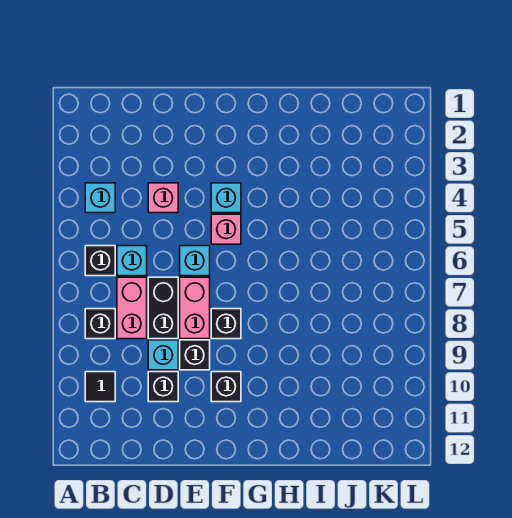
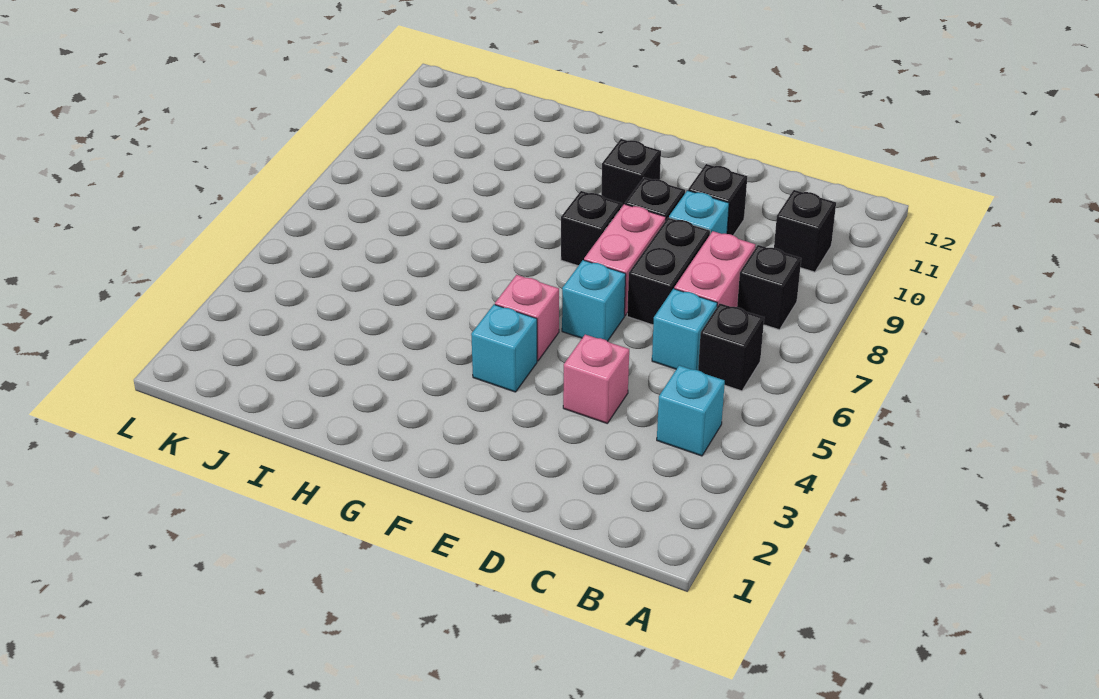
black tile B10 level 1 -> black brick B10 level 1

